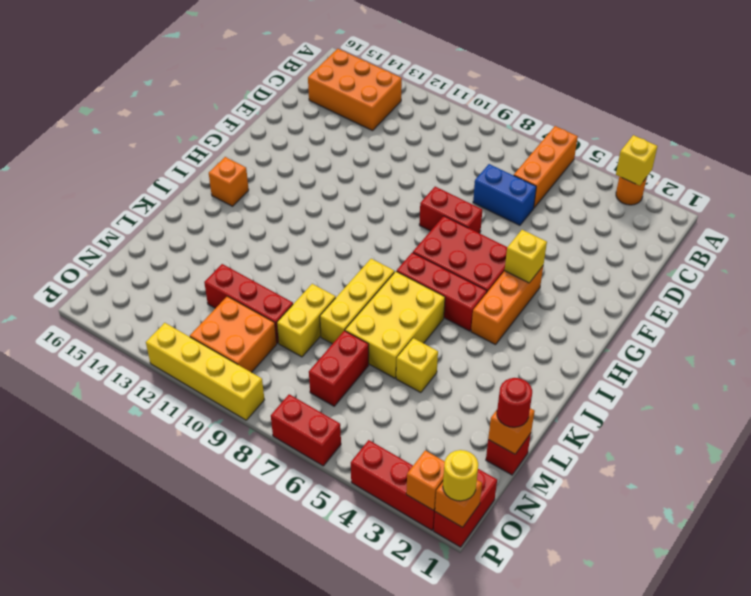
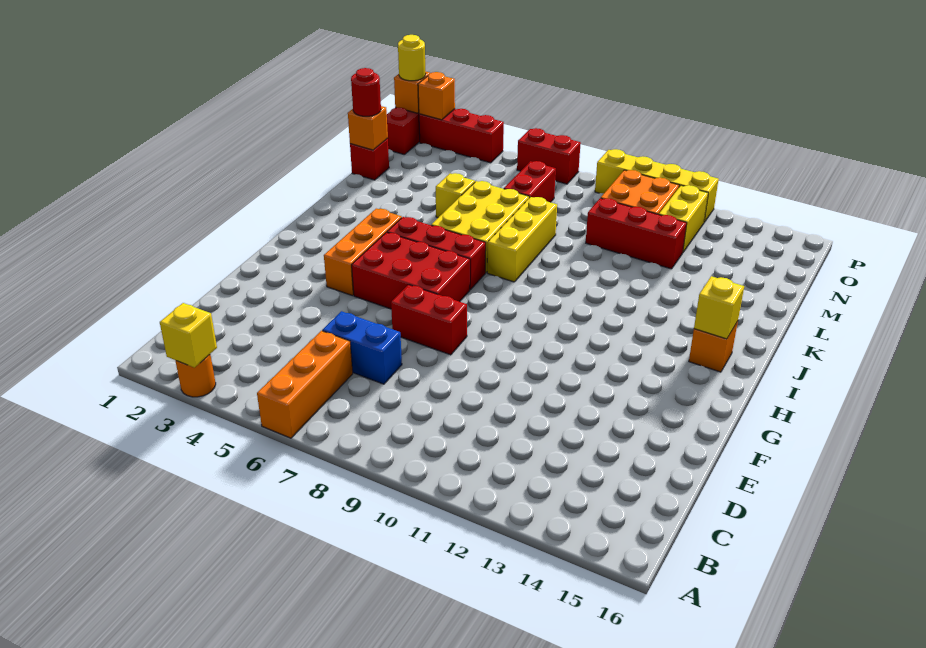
orange brick B13:C15 level 1 -> none
yellow brick G4 level 2 -> yellow brick I15 level 2
yellow brick L9:M9 level 1 -> yellow brick N12:O12 level 1

